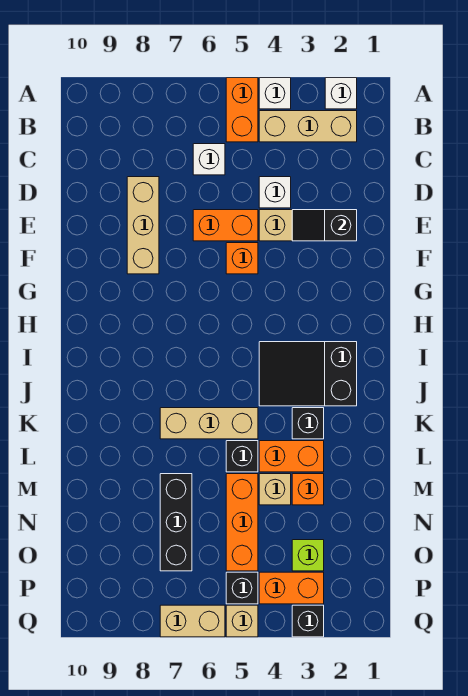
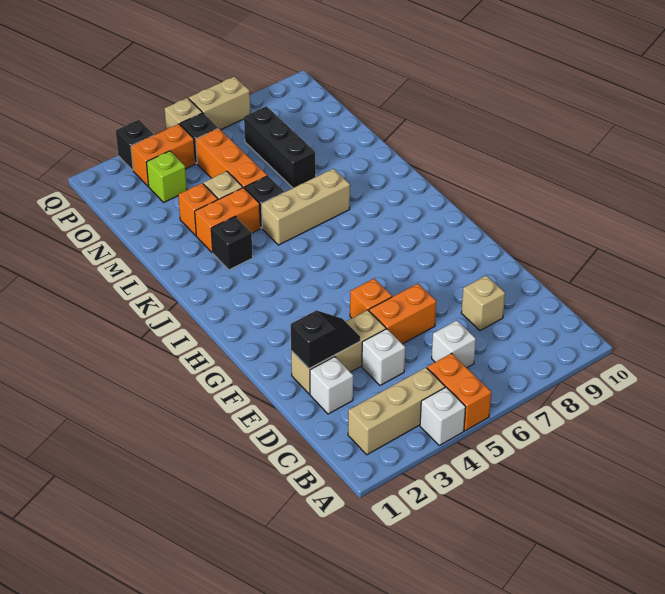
white brick A2 level 1 -> white brick D2 level 1
tan brick D8:F8 level 1 -> tan brick D8 level 1
black slope I2:J4 level 1 top 2 -> none

